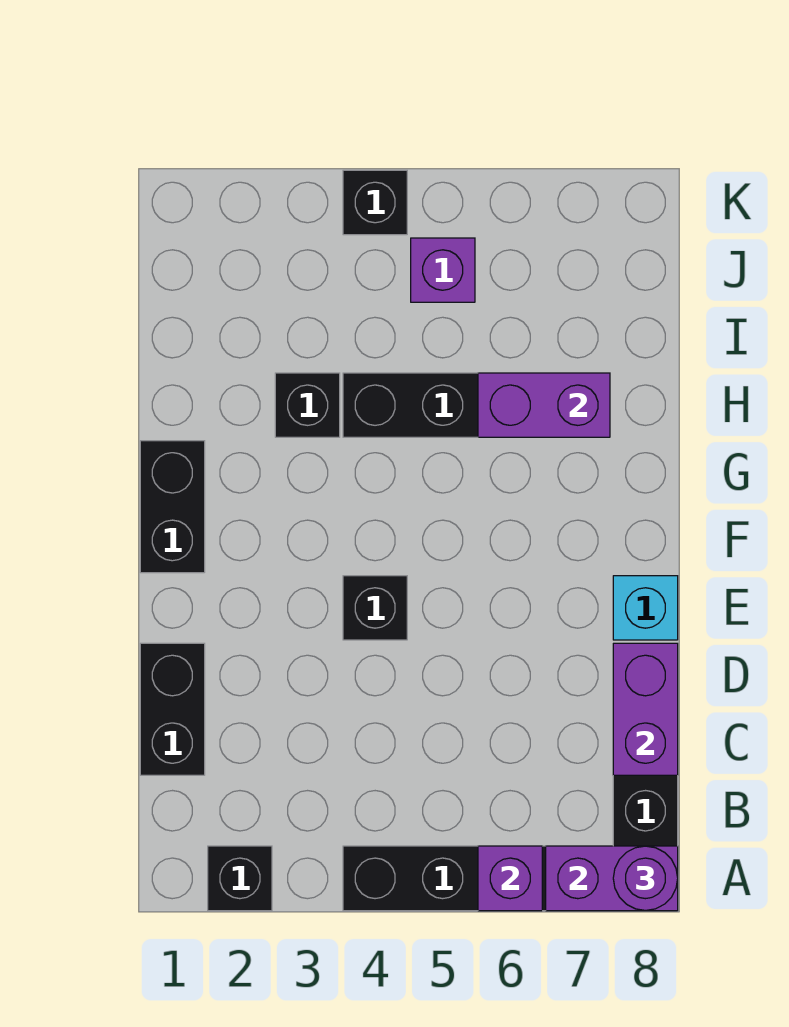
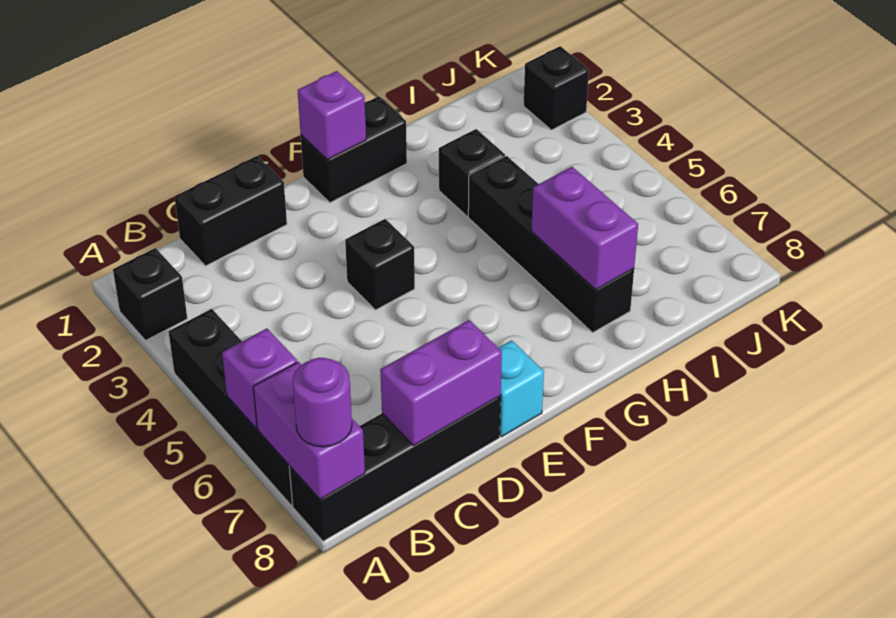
purple brick J5 level 1 -> purple brick F1 level 2
black brick K4 level 1 -> black brick K2 level 1

